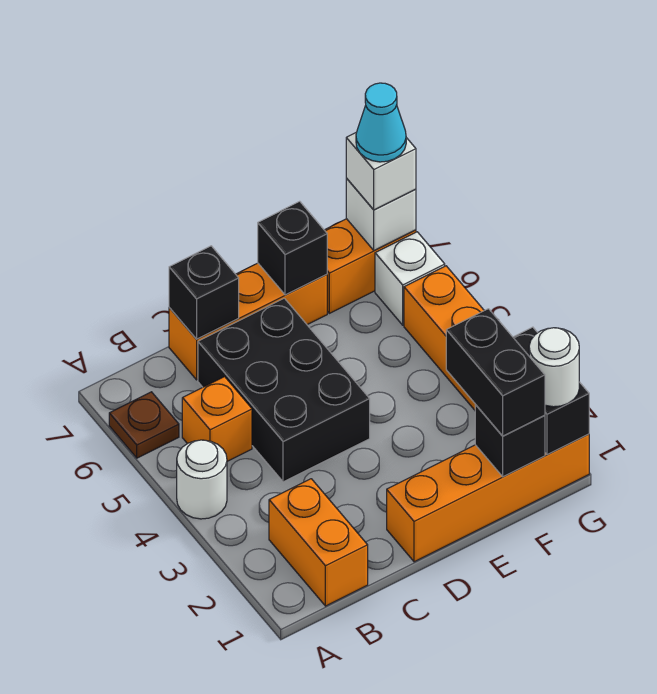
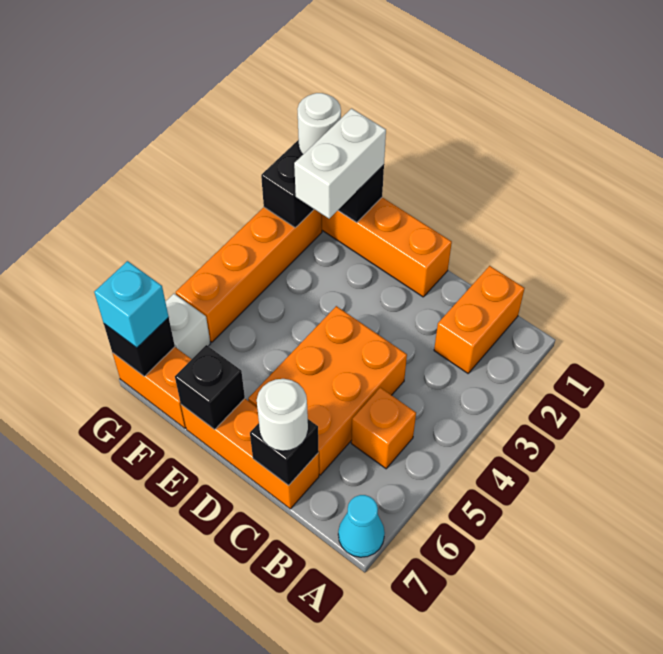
white round brick A4 level 1 -> white round brick C7 level 3
brown plate A6 level 1 -> none
black brick C4:D6 level 1 -> orange brick C4:D6 level 1
black brick F1:F2 level 3 -> white brick F1:F2 level 3
white brick G7 level 2 -> black brick G7 level 2
white brick G7 level 3 -> cyan brick G7 level 3
cyan cone G7 level 4 -> cyan cone A7 level 1

